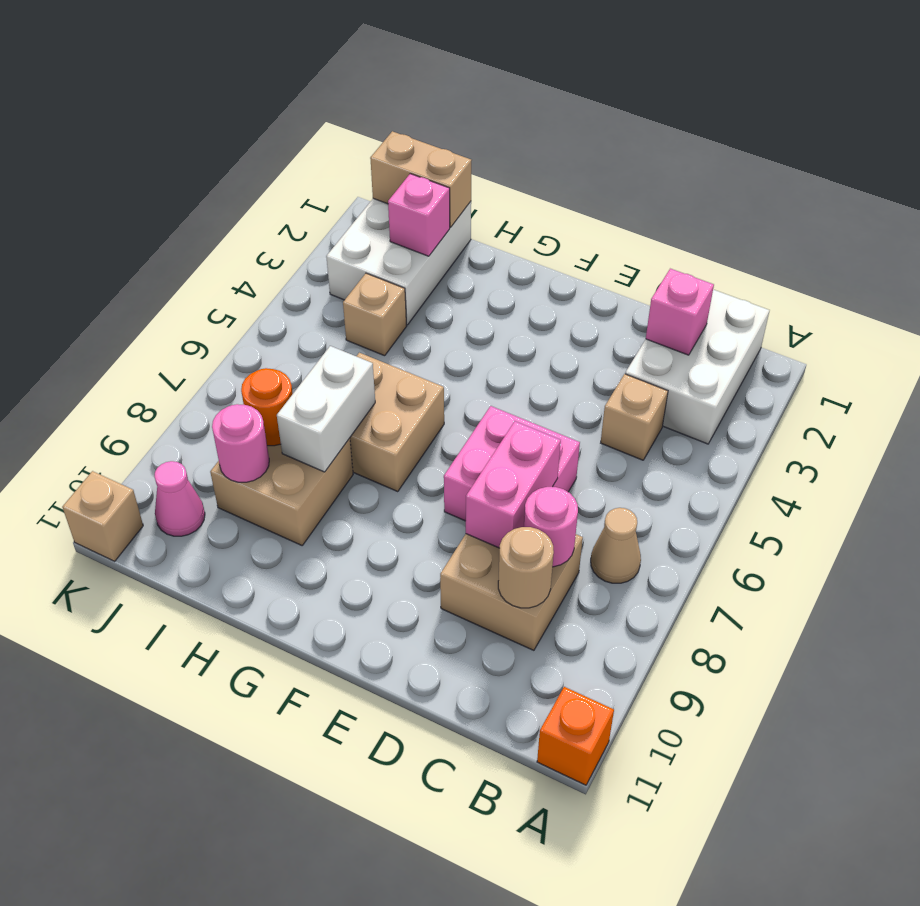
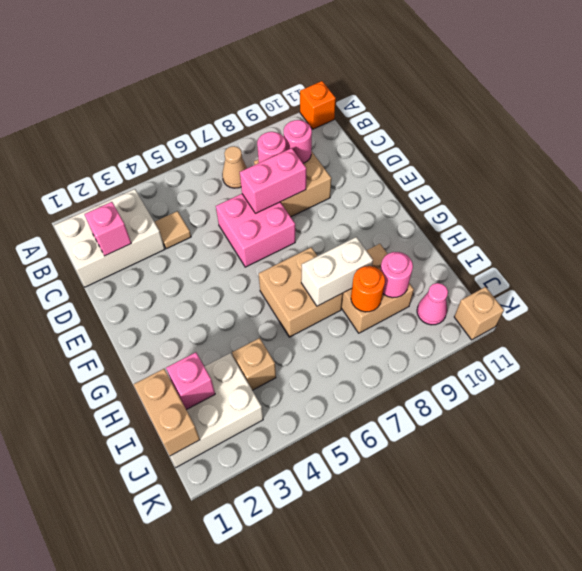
tan brick C4 level 1 -> tan tile C4 level 1
tan round brick C9 level 2 -> pink round brick C9 level 2

